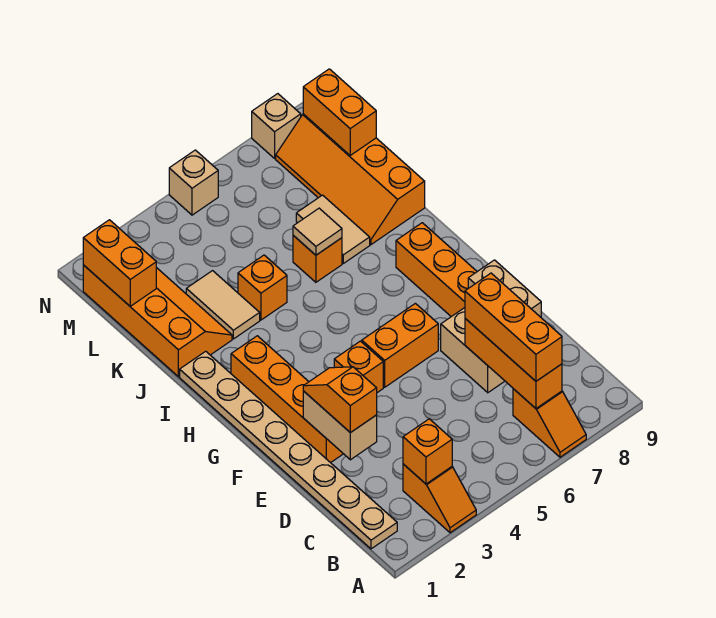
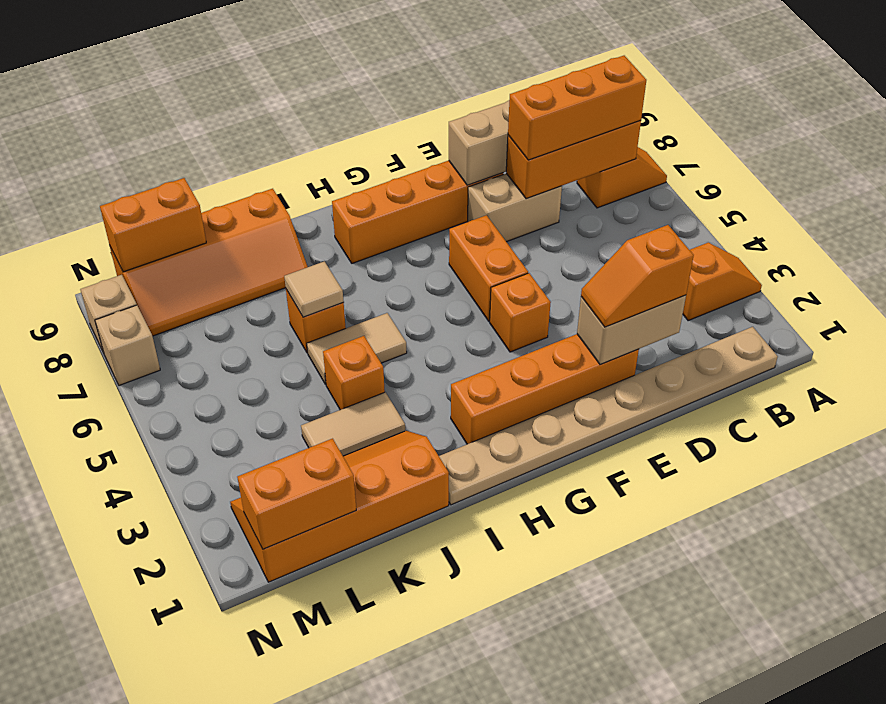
orange brick B3 level 2 -> none
tan tile J7:K7 level 1 -> tan tile I5:J5 level 1
tan brick N5 level 1 -> tan brick N7 level 1

